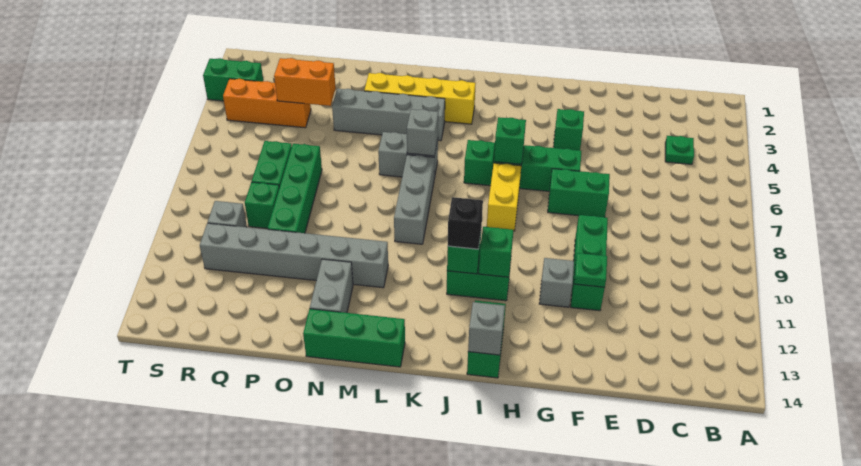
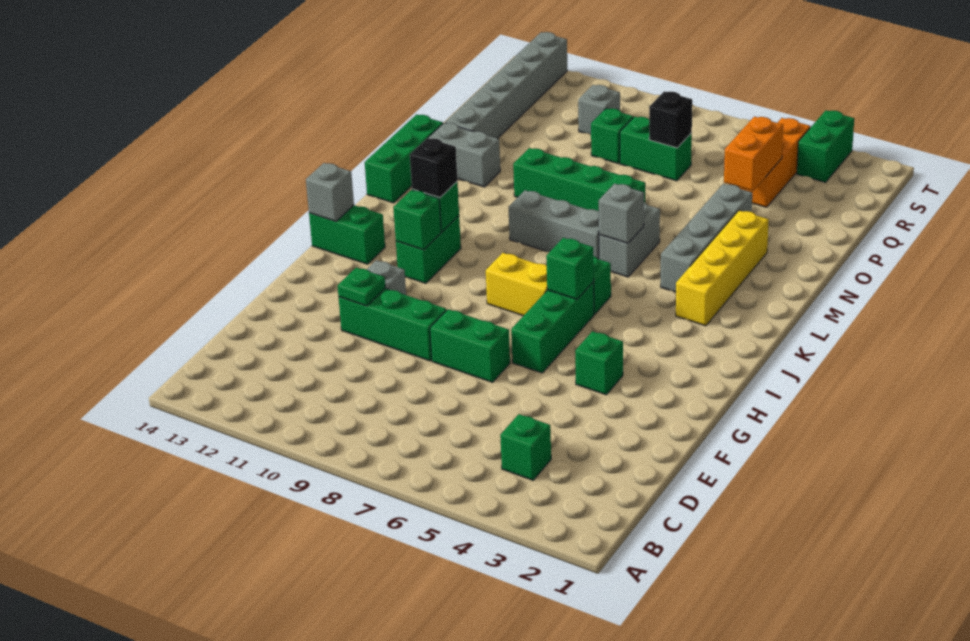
green plate C4 level 1 -> green brick C4 level 1
green brick F7:G7 level 1 -> green brick F7:F8 level 1
grey brick M11:R11 level 1 -> grey brick O13:T13 level 1
green brick P7:P10 level 1 -> green brick N7:N10 level 1
none -> black brick Q7 level 2

